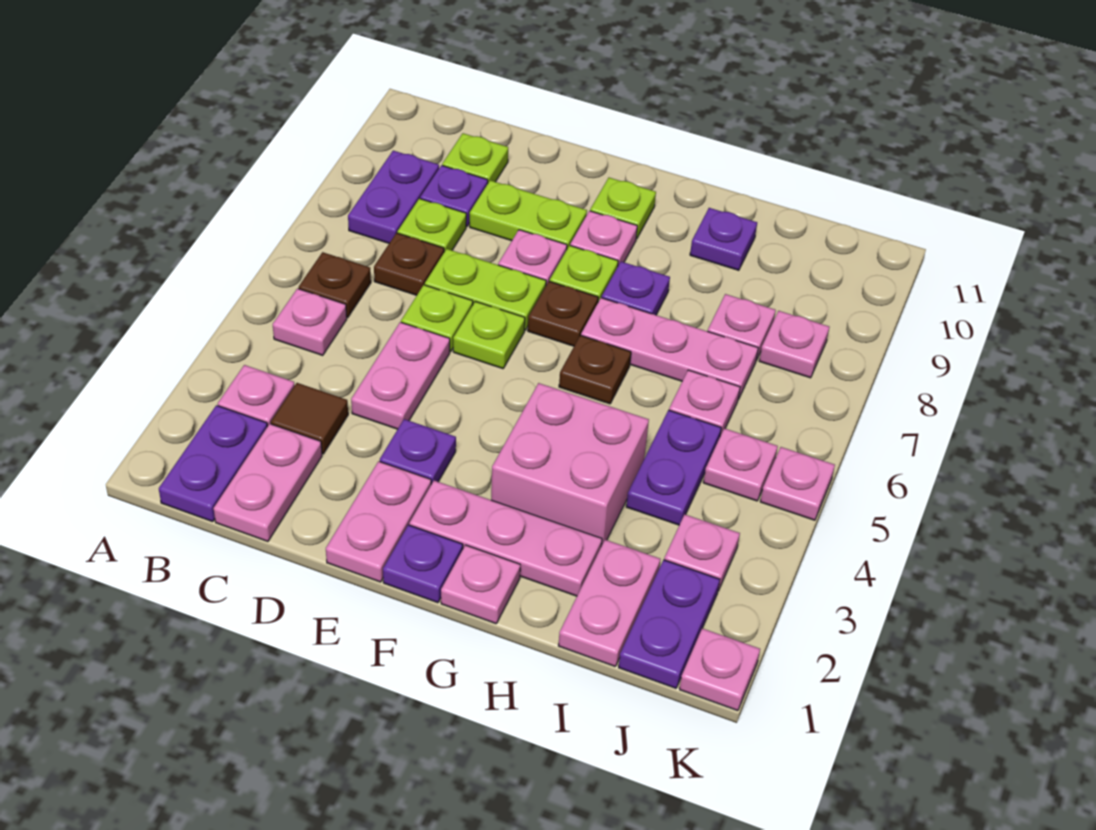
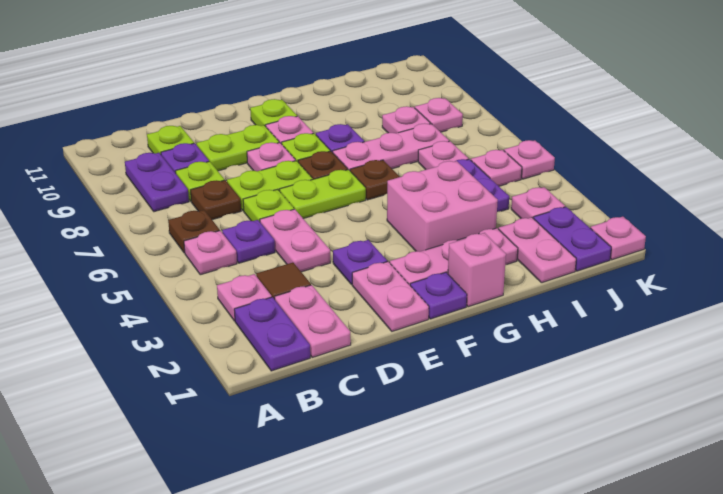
lime plate E6 level 1 -> lime plate E6:F6 level 1
pink plate G1 level 1 -> pink brick G1 level 1
purple plate H10 level 1 -> purple plate C5 level 1

